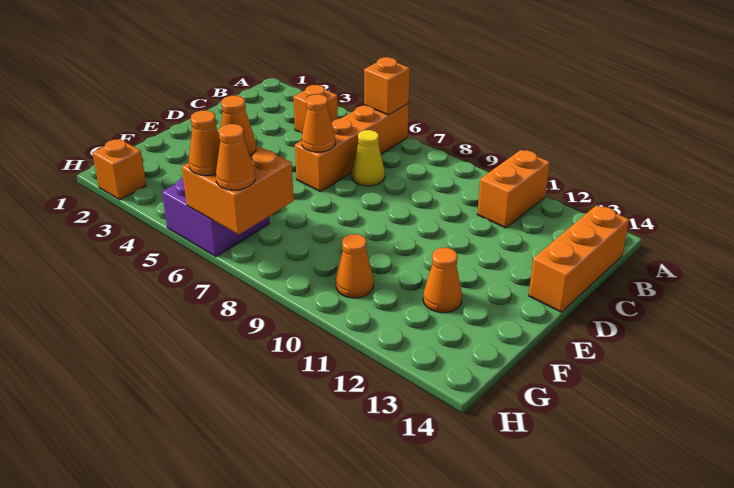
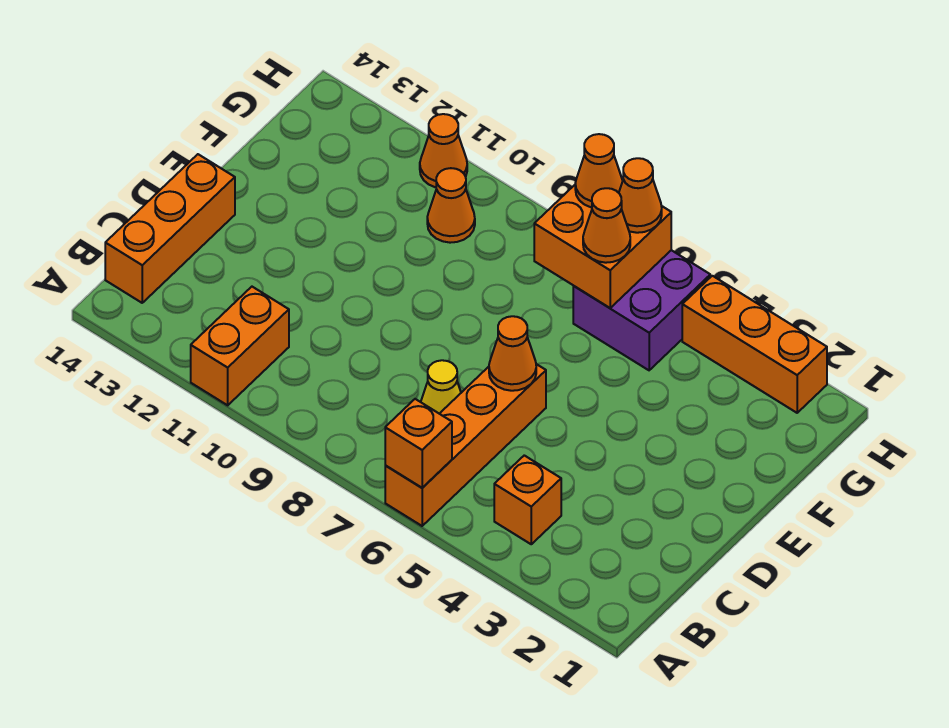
orange cone F12 level 1 -> orange cone H11 level 1
orange brick H2 level 1 -> orange brick H2:H4 level 1

